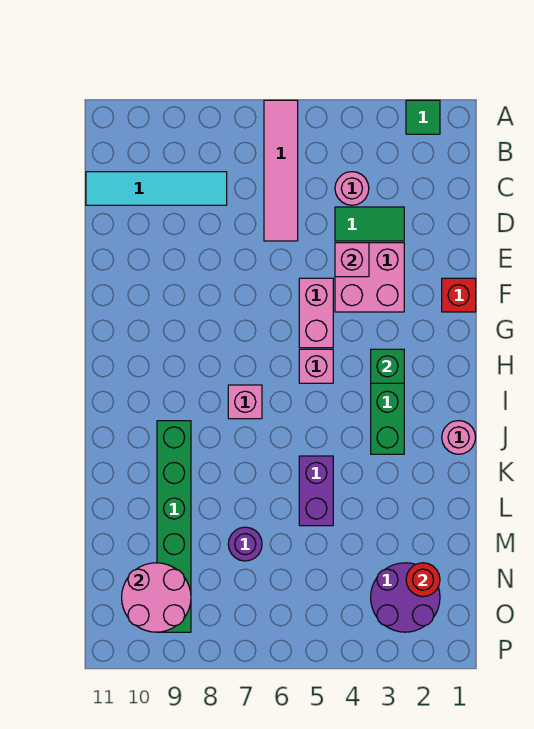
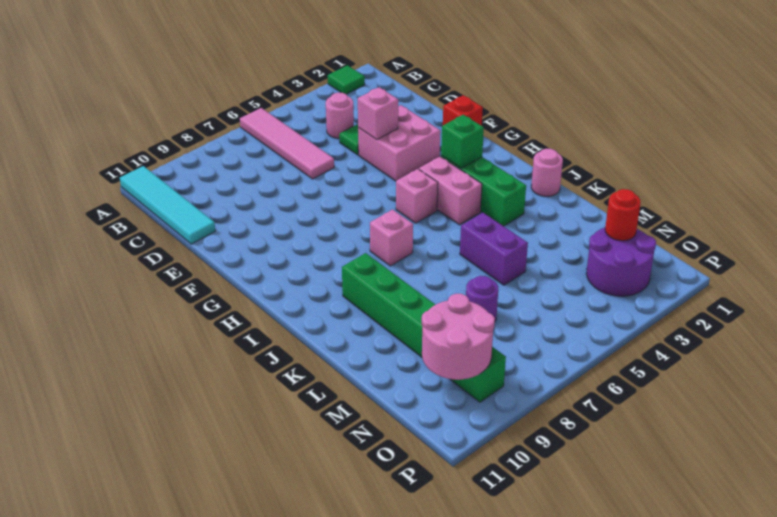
cyan tile C8:C11 level 1 -> cyan tile A11:D11 level 1
pink brick F5:G5 level 1 -> pink brick H4:I4 level 1

